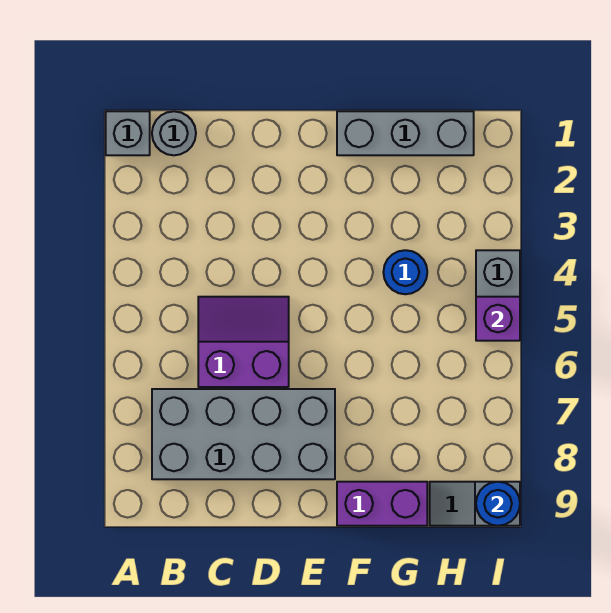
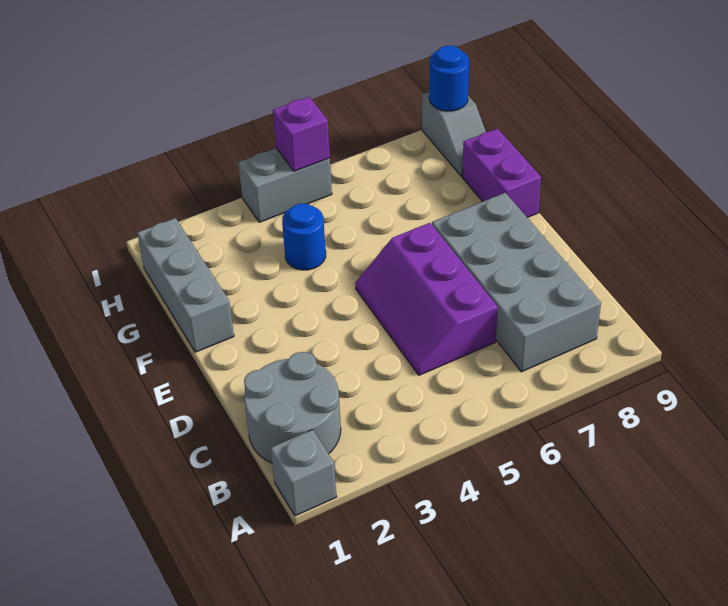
grey round brick B1 level 1 -> grey round brick B1:C2 level 1
purple slope C5:D6 level 1 top 6 -> purple slope C5:E6 level 1 top 6

